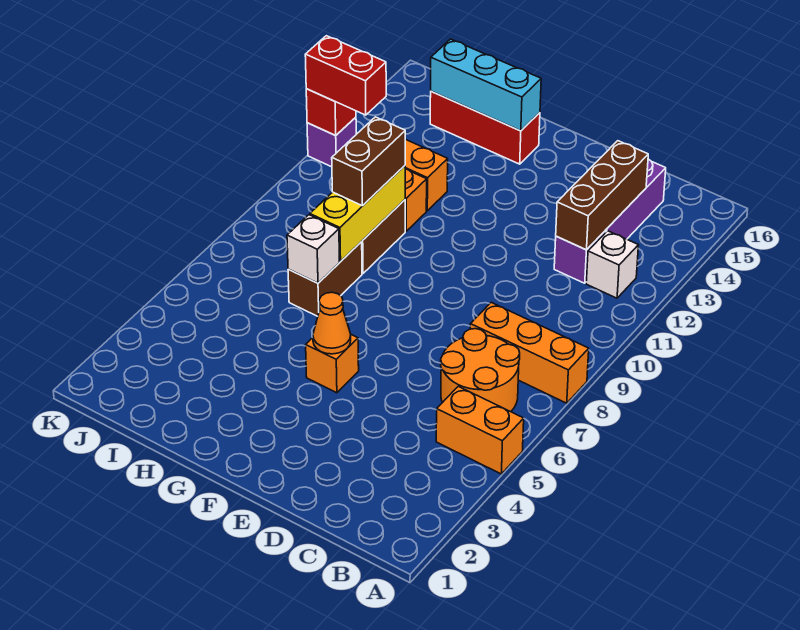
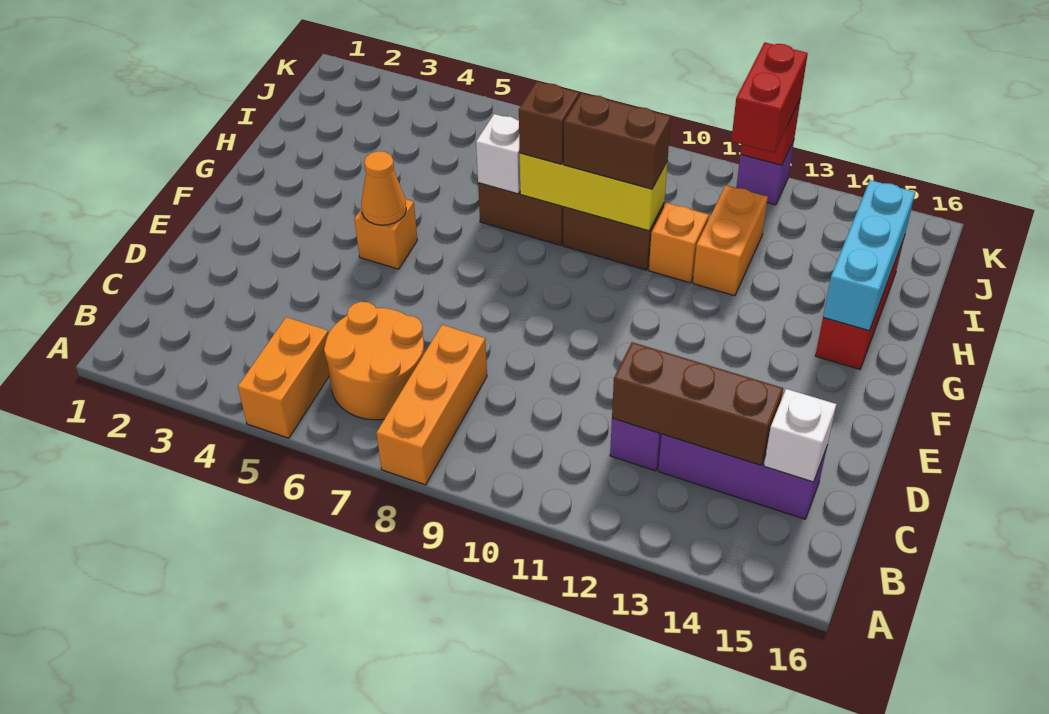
white brick B12 level 1 -> white brick C15 level 2
none -> brown brick H8 level 3

